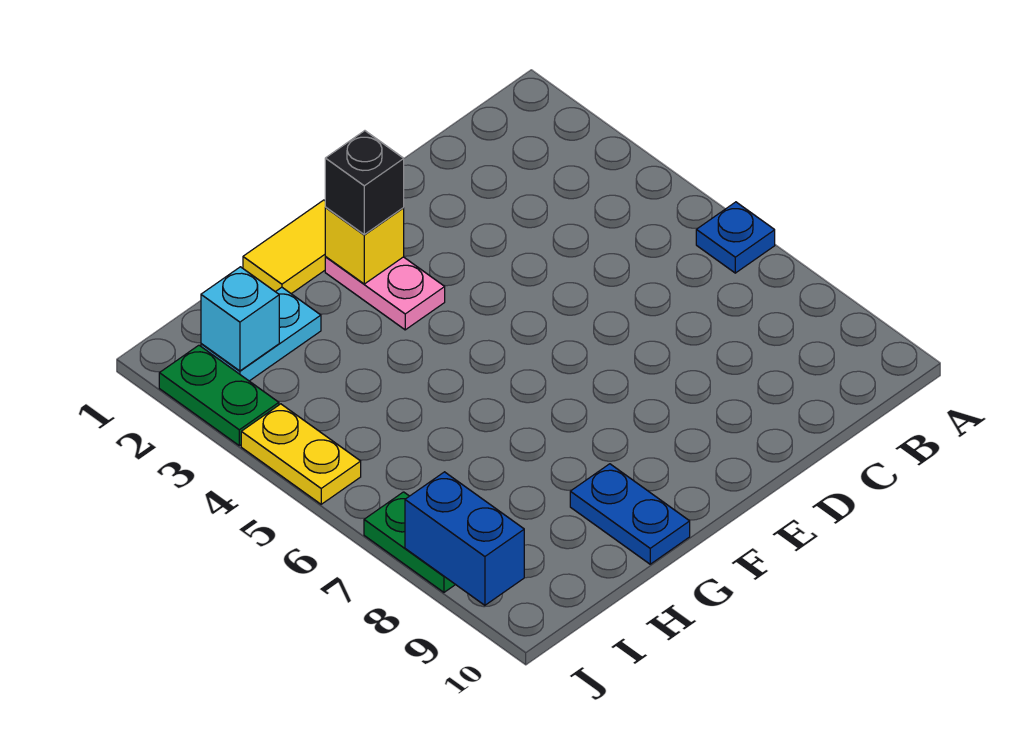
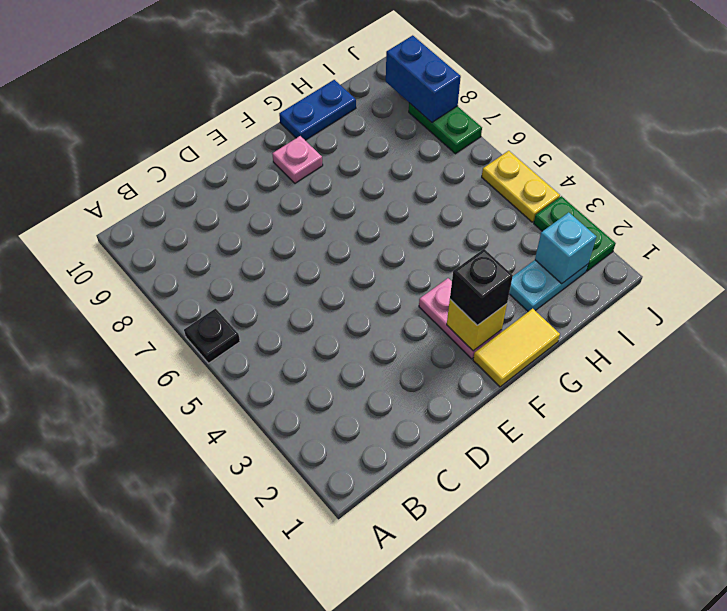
blue plate A6 level 1 -> black plate A6 level 1
none -> pink plate F9 level 1
blue plate G9:G10 level 1 -> blue plate G10:H10 level 1

